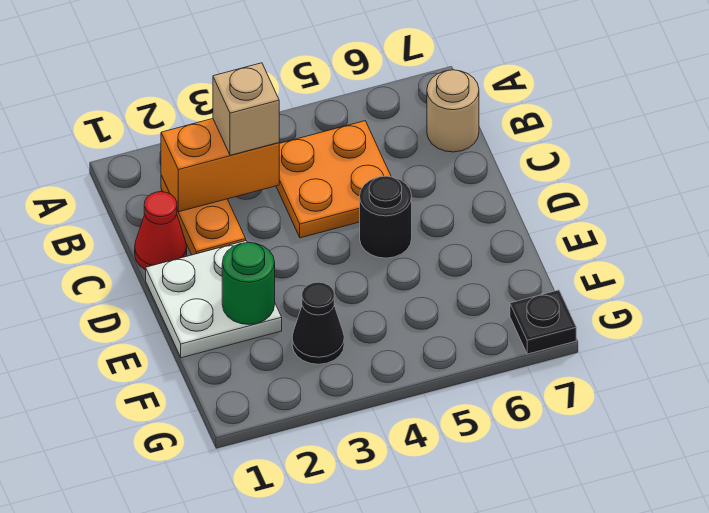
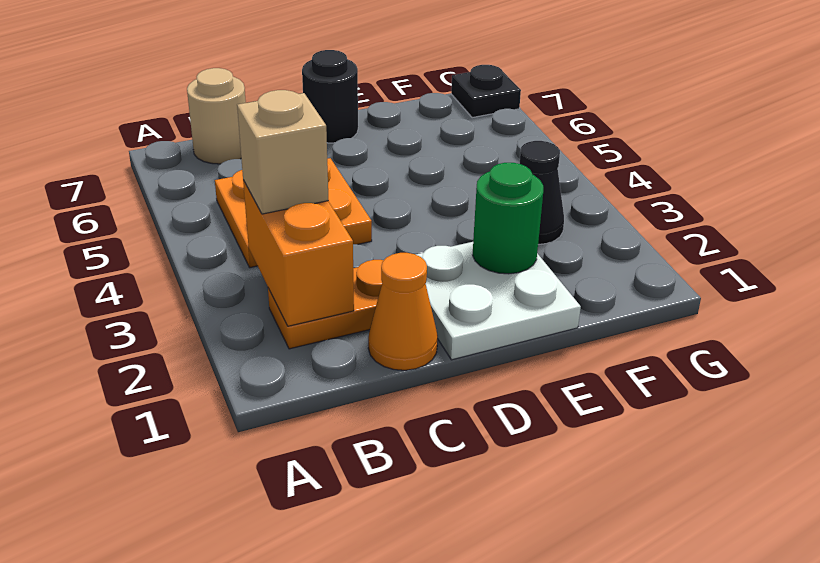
red cone C1 level 1 -> orange cone C1 level 1
black round brick D5 level 1 -> black round brick D7 level 1

